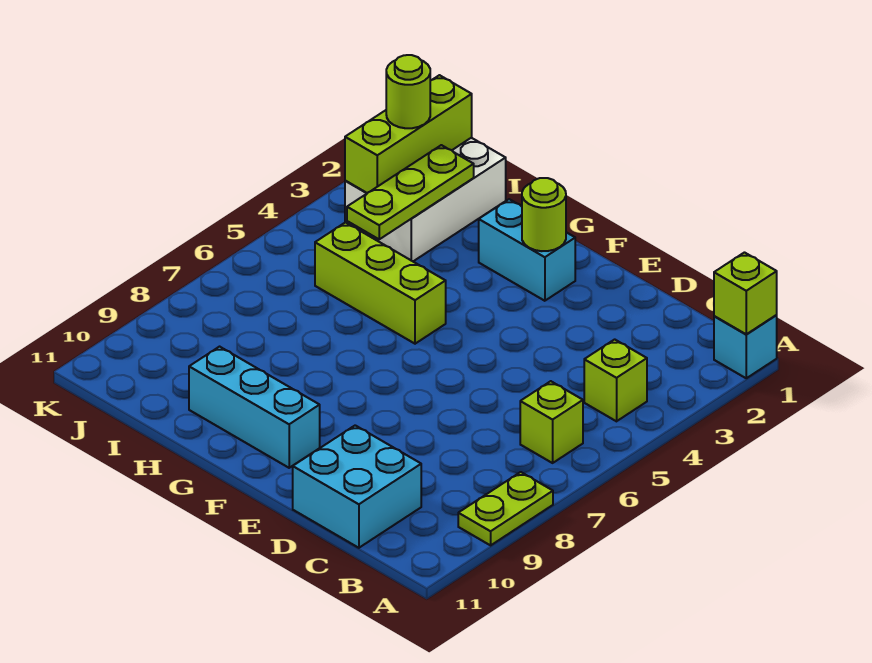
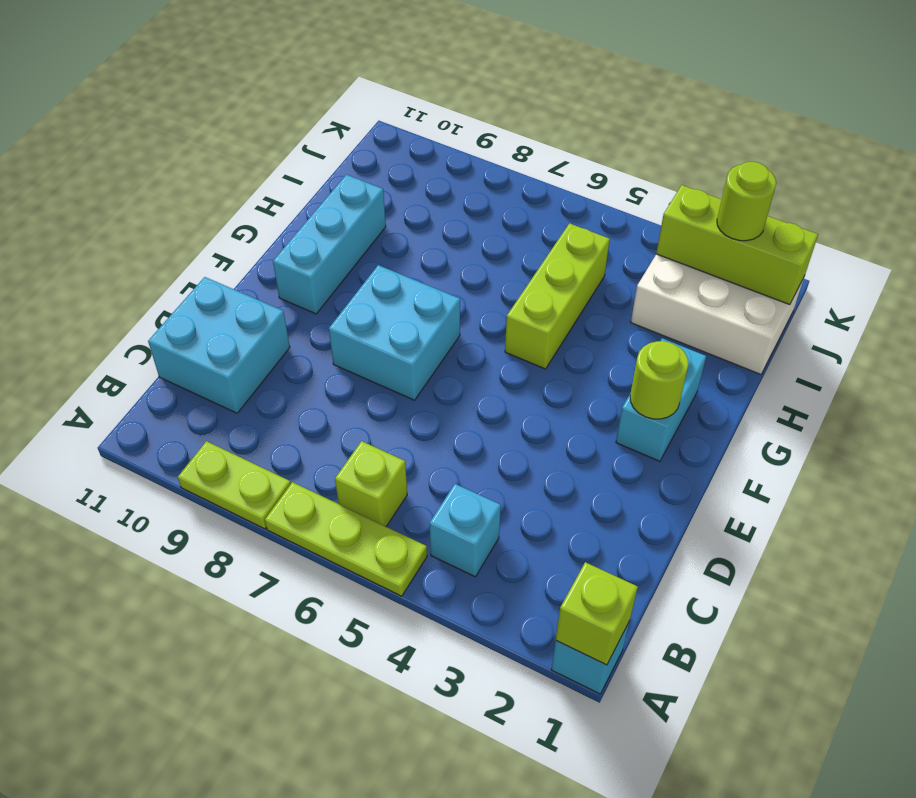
lime brick B4 level 1 -> cyan brick B4 level 1
none -> cyan brick E7:F8 level 1
lime plate I2:I4 level 2 -> lime plate A5:A7 level 1

